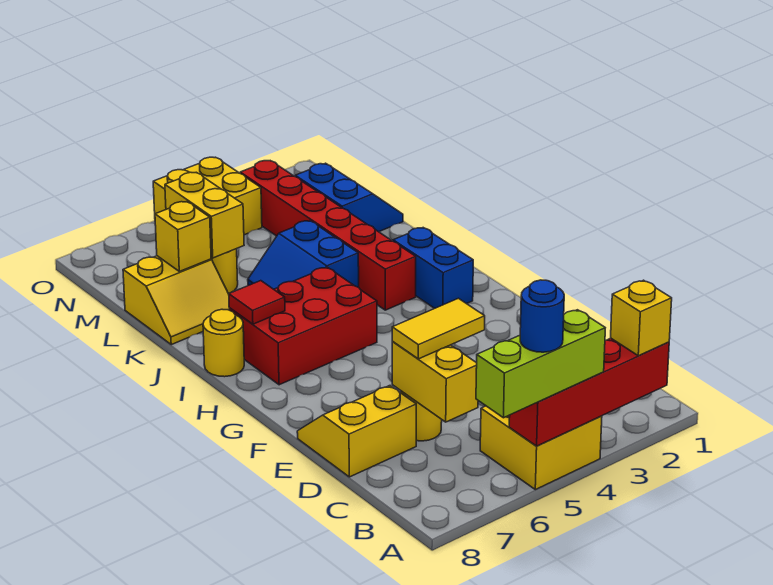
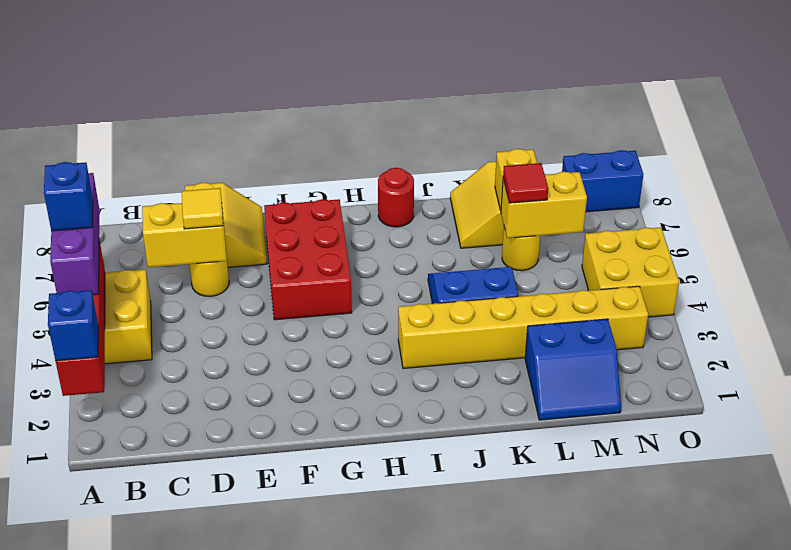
yellow brick A2 level 3 -> blue brick A2 level 3
lime brick A4:A6 level 3 -> purple brick A4:A6 level 3
blue round brick A5 level 4 -> blue brick A5 level 4
yellow tile D5:D6 level 3 -> yellow tile D6 level 3
blue brick H2:I2 level 1 -> blue brick N8:O8 level 1
red brick H5:I7 level 1 -> red brick F5:G7 level 1
red brick I3:N3 level 1 -> yellow brick I3:N3 level 1
red tile I7 level 2 -> red tile L6 level 3
yellow round brick I8 level 1 -> red round brick I8 level 1

